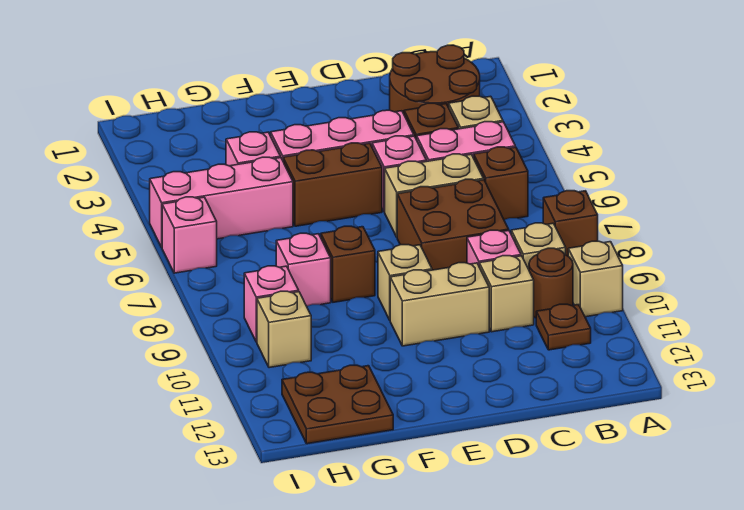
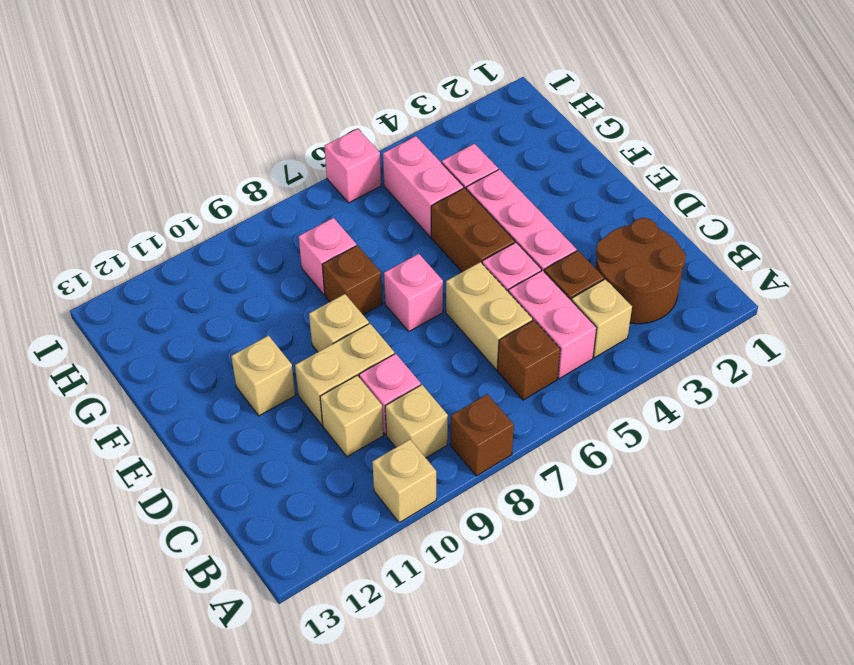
brown round brick B10 level 1 -> none
brown plate B11 level 1 -> none
brown brick C7:D8 level 1 -> none
tan brick D10:E10 level 1 -> tan brick D9:D10 level 1
pink brick G5:I5 level 1 -> pink brick G5:H5 level 1
brown plate G12:H13 level 1 -> none
pink brick H9 level 1 -> pink brick E7 level 1
tan brick H10 level 1 -> tan brick E11 level 1

